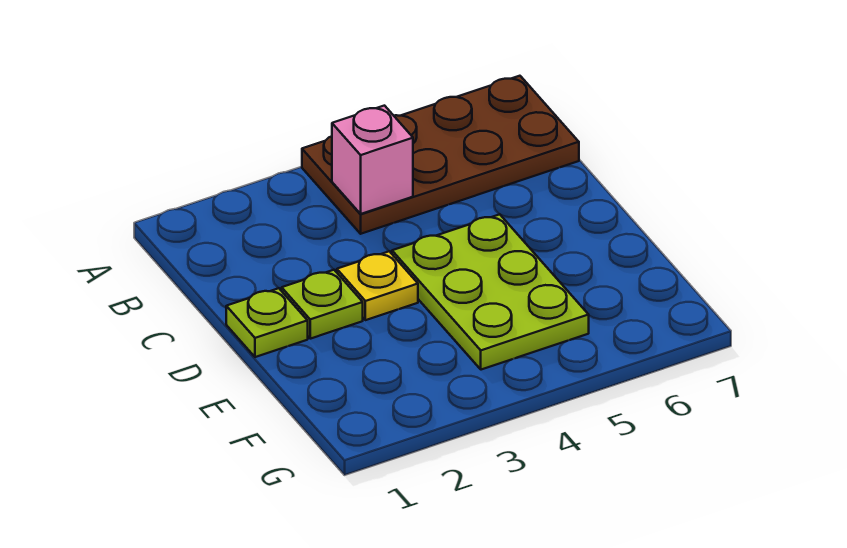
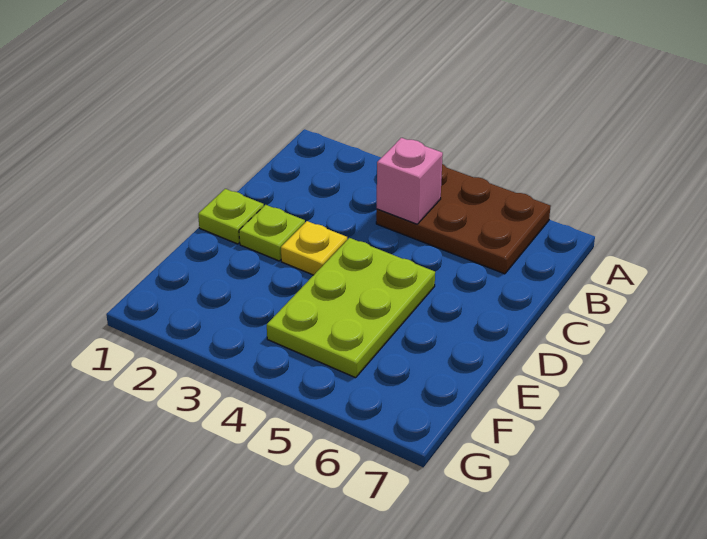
brown plate A4:B7 level 1 -> brown plate A4:B6 level 1

